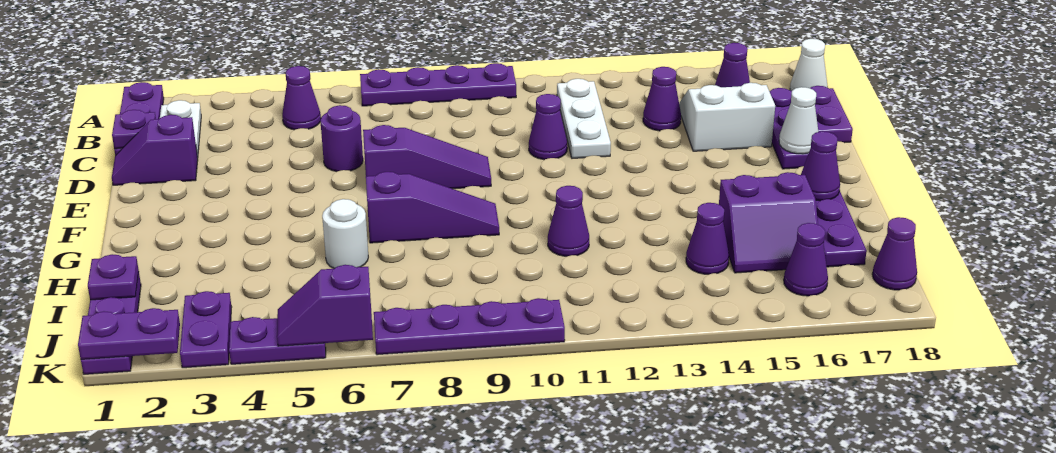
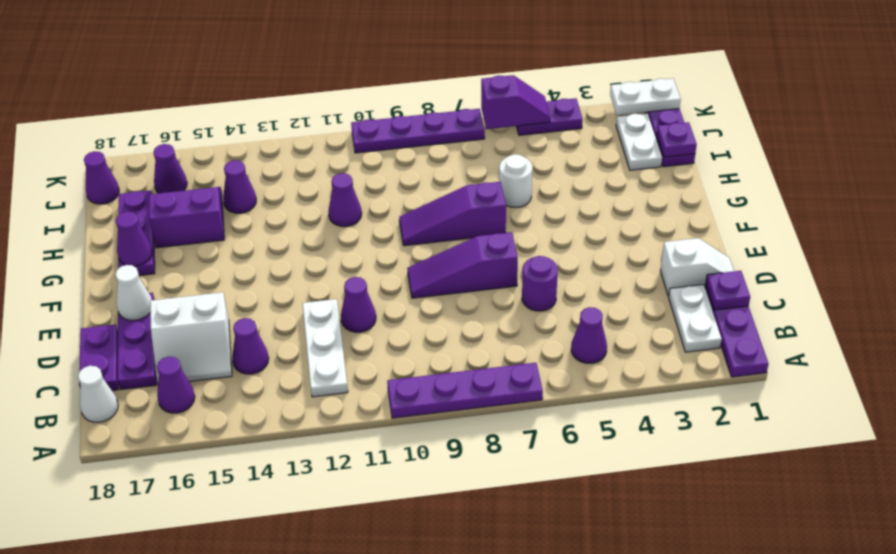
purple slope D1:D2 level 1 top 2 -> white slope D1:D2 level 1 top 2
none -> white plate I2:J2 level 1
purple plate J3:K3 level 1 -> none
purple plate K1:K2 level 2 -> white plate K1:K2 level 2

